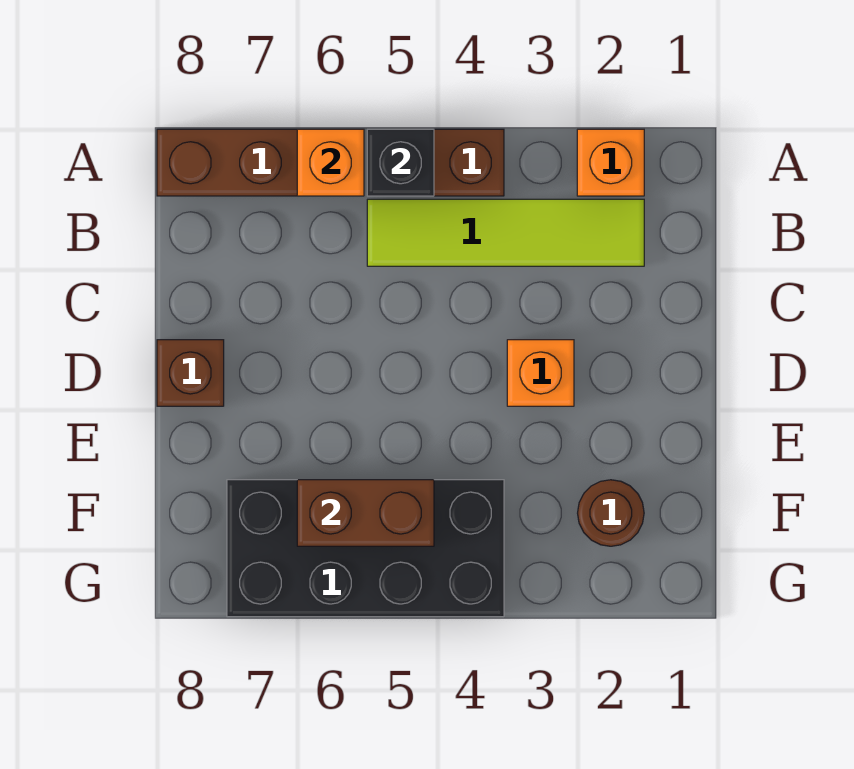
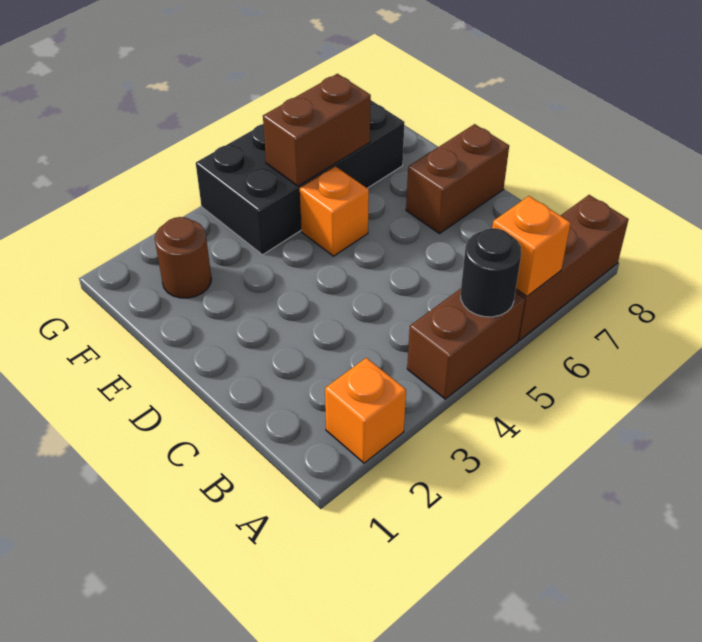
black brick A5 level 2 -> black round brick A5 level 2
lime tile B2:B5 level 1 -> none
orange brick D3 level 1 -> orange brick E5 level 1
brown brick D8 level 1 -> brown brick D7:D8 level 1

